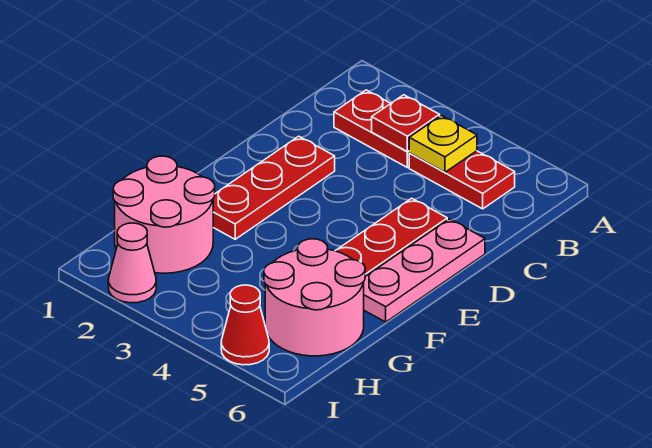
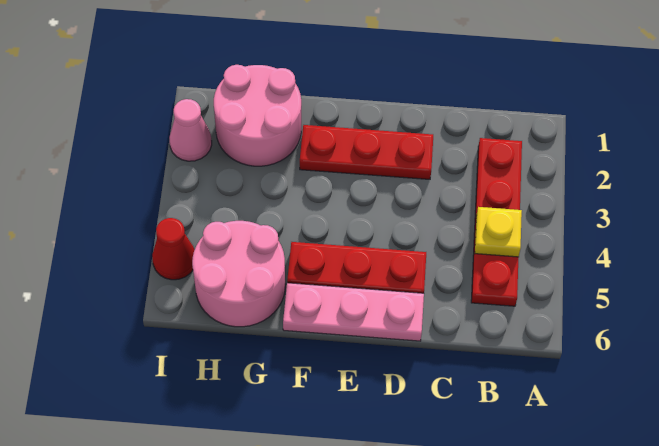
red plate B3 level 2 -> none

